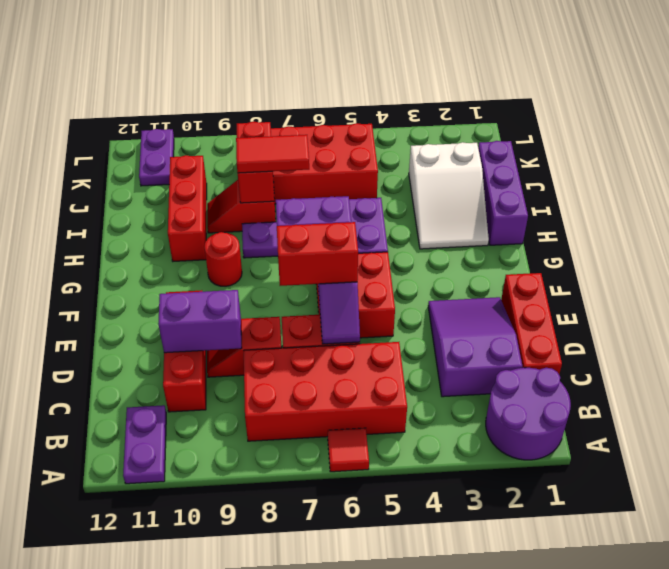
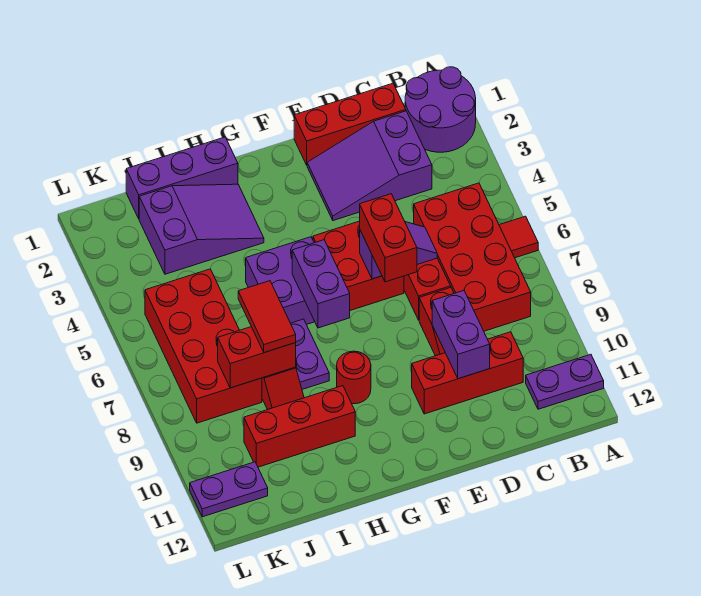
white slope H2:J3 level 1 top J -> purple slope H2:J3 level 1 top J

